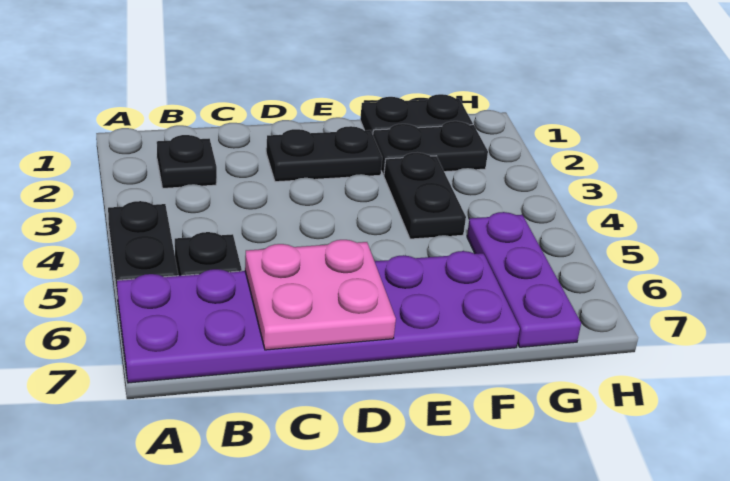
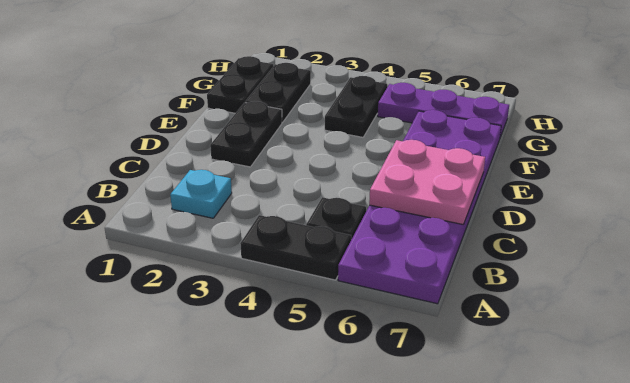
black plate B2 level 1 -> cyan plate B2 level 1
black plate F3:F4 level 1 -> black plate F4:G4 level 1

